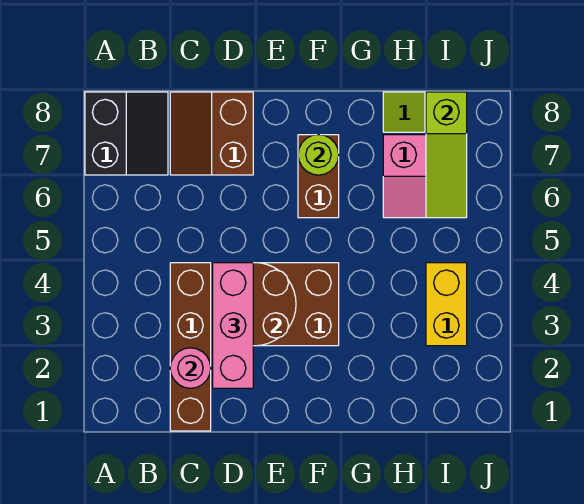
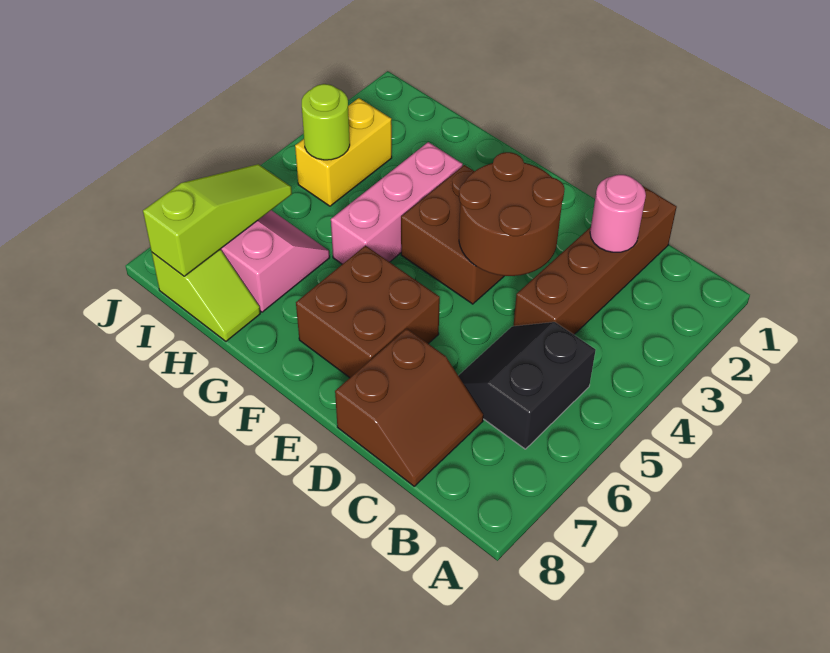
black slope A7:B8 level 1 top A -> black slope B5:C6 level 1 top B
pink brick D2:D4 level 3 -> pink brick G3:G5 level 1
brown brick F6:F7 level 1 -> brown brick E6:F7 level 1
lime round brick F7 level 2 -> lime round brick I4 level 2

